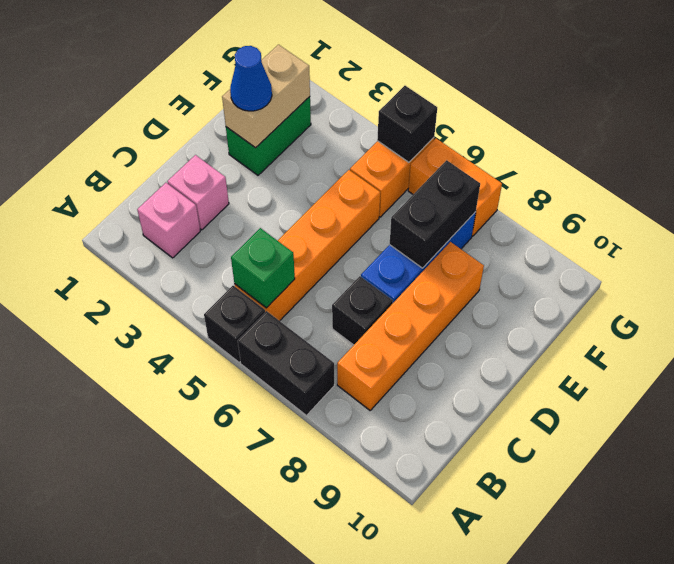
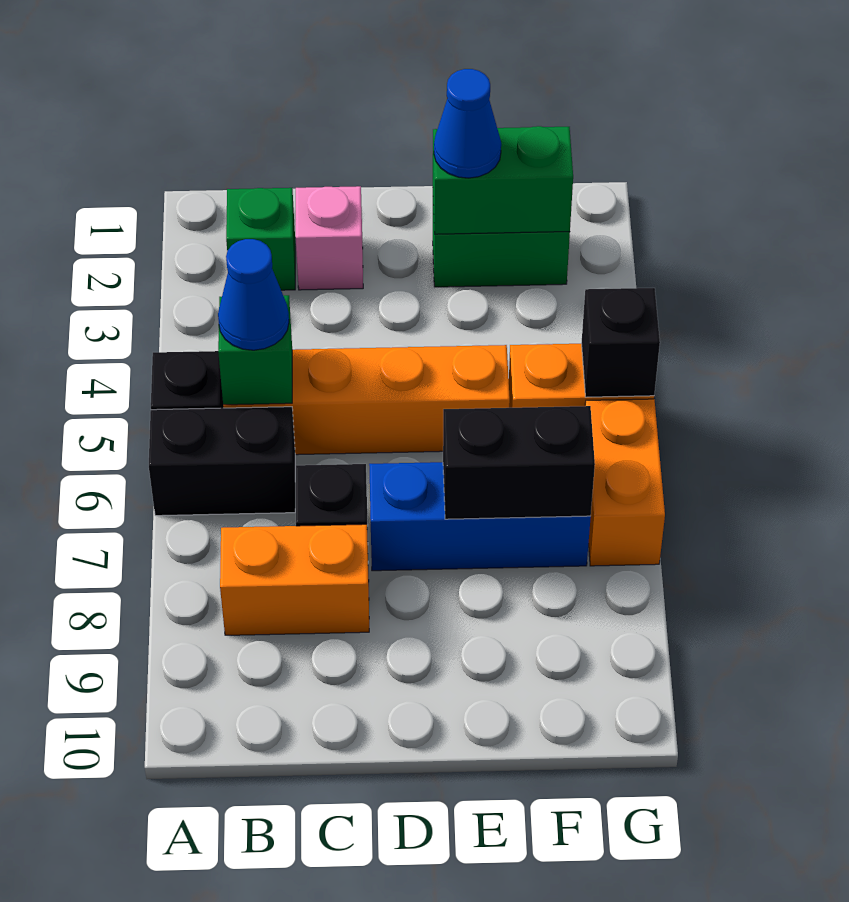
black brick A6:A7 level 1 -> black brick A6:B6 level 1
pink brick B2 level 1 -> green brick B2 level 1
none -> blue cone B5 level 3
orange brick B8:E8 level 1 -> orange brick B8:C8 level 1
tan brick E2:F2 level 2 -> green brick E2:F2 level 2

